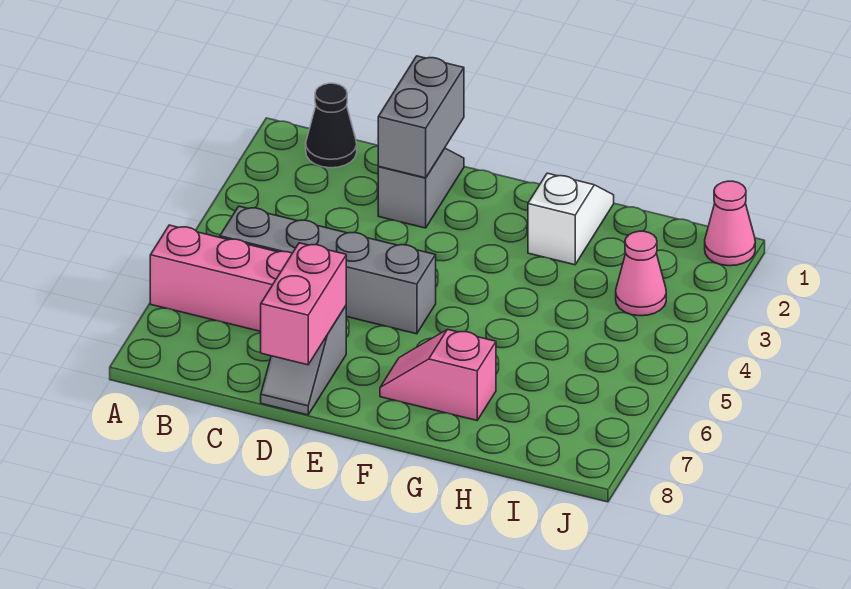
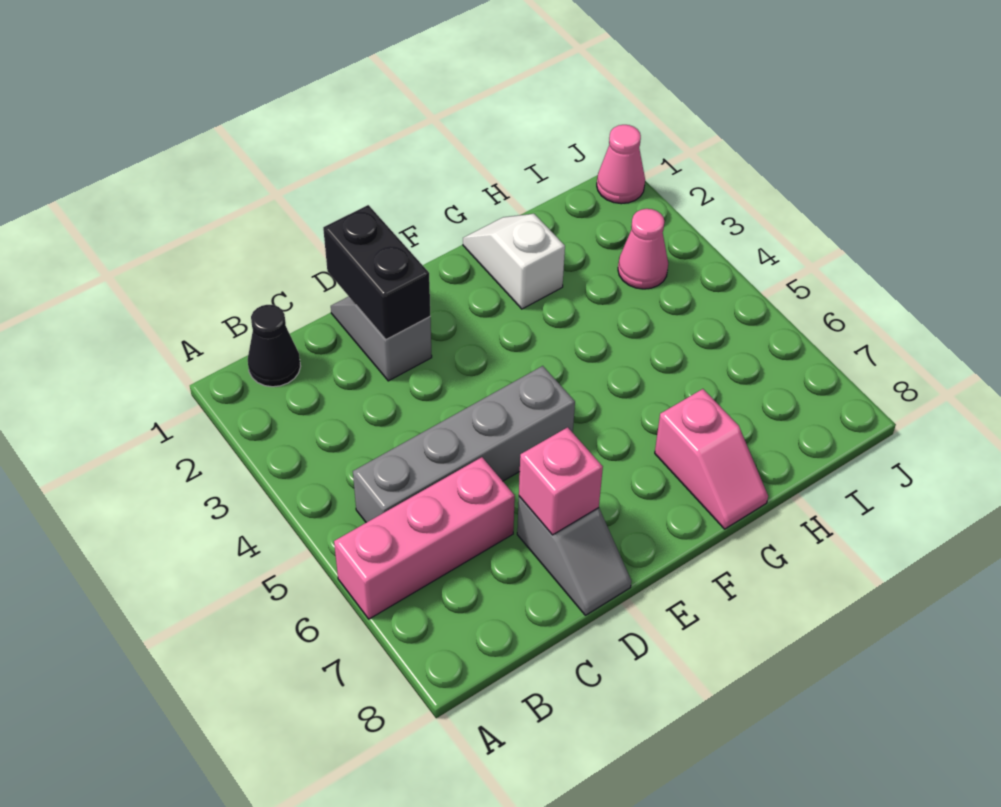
grey brick D1:D2 level 2 -> black brick D1:D2 level 2
pink brick D7:D8 level 2 -> pink brick D7 level 2
pink slope F7:G7 level 1 top G -> pink slope G7:G8 level 1 top 7

